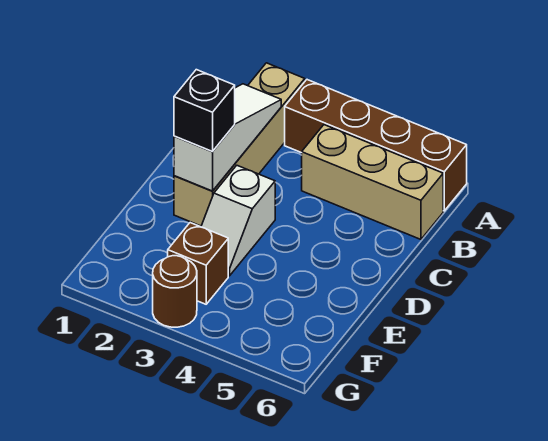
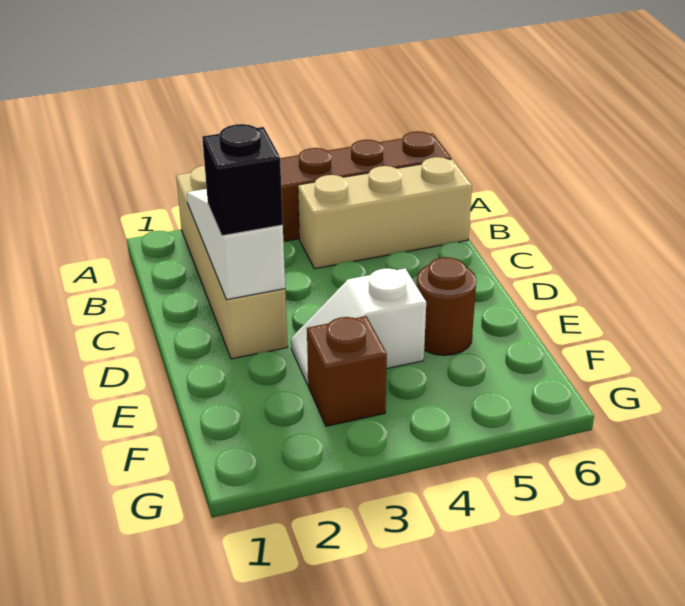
white slope D3:E3 level 1 top D -> white slope E3:E4 level 1 top 4
brown round brick G3 level 1 -> brown round brick E5 level 1

